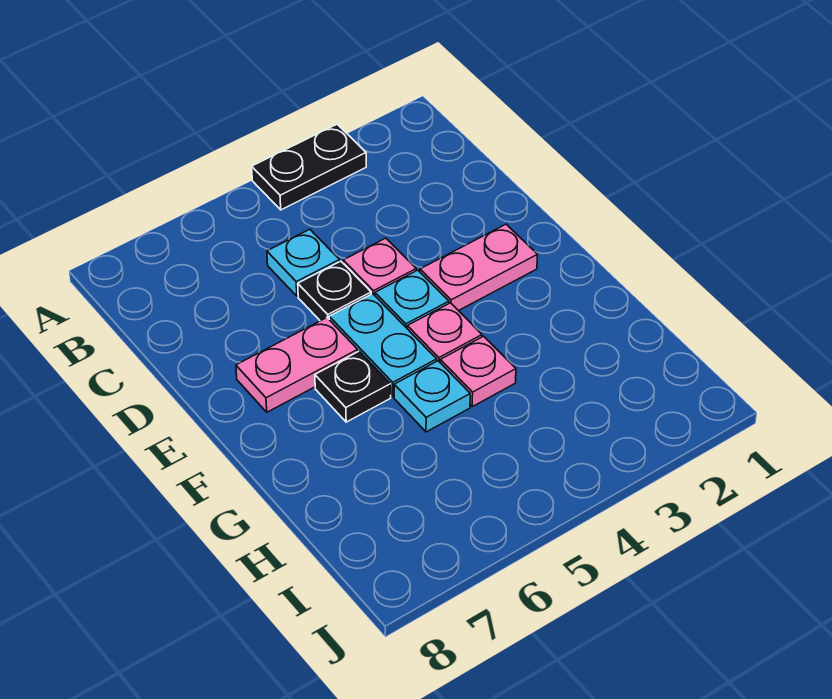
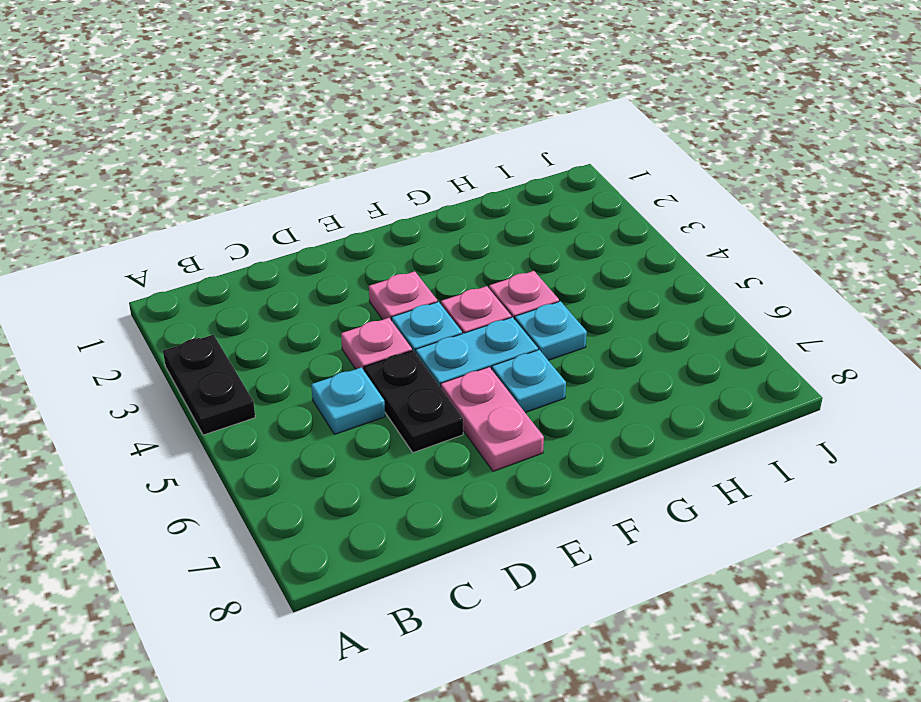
black plate D5 level 1 -> black plate D5:D6 level 1
pink plate E2:E3 level 1 -> pink plate E3 level 1
black plate F6 level 1 -> cyan plate F6 level 1

